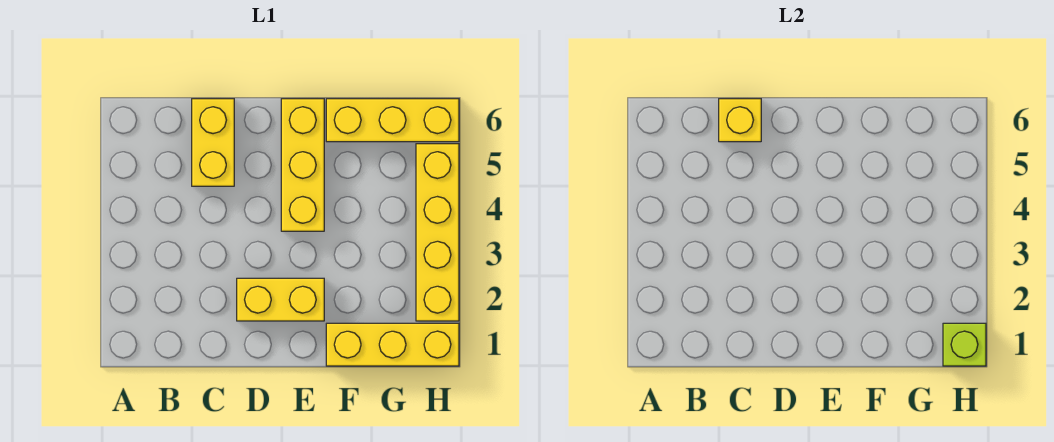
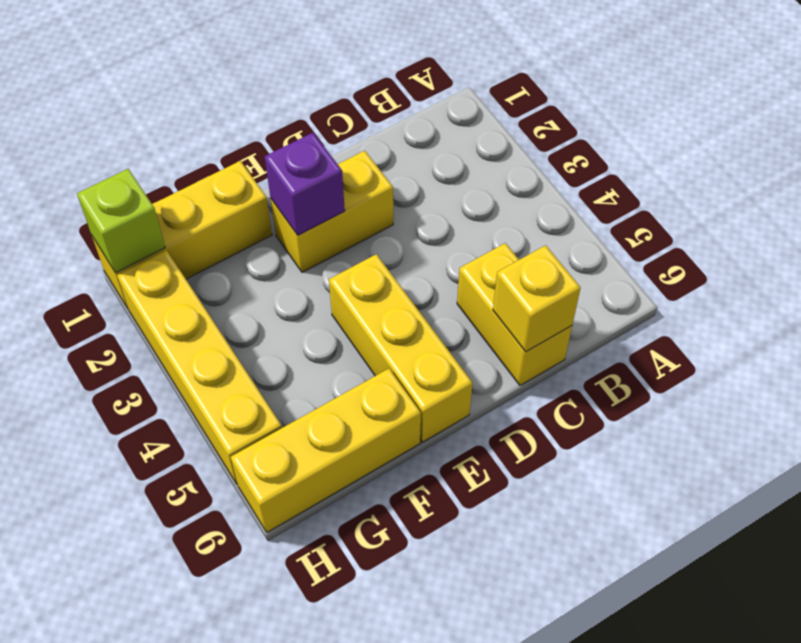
none -> purple brick E2 level 2

